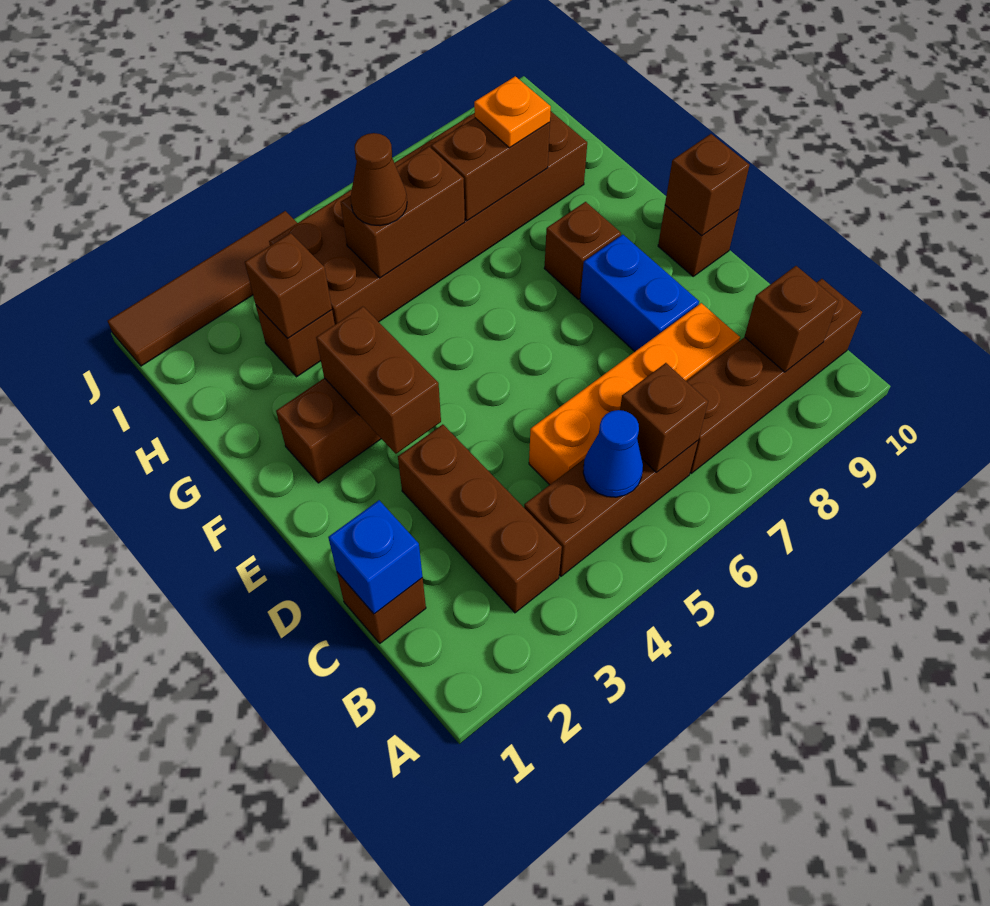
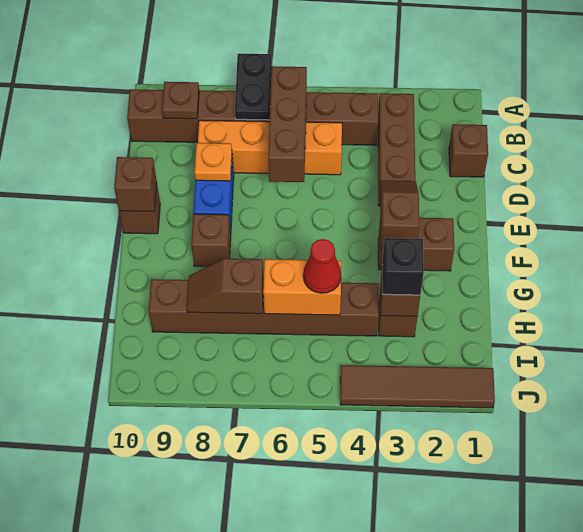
none -> black plate A7:B7 level 2
blue cone B5 level 2 -> none
brown brick B6 level 2 -> brown brick B6:D6 level 2
brown brick B9 level 2 -> brown plate B9 level 2
blue brick C1 level 2 -> none
brown brick E3:F3 level 2 -> brown slope E3:F3 level 2 top F
none -> black brick H3 level 3
brown brick H4:I9 level 1 -> brown brick H4:H9 level 1
brown brick H5:H6 level 2 -> orange brick H5:H6 level 2
brown cone H5 level 3 -> red cone H5 level 3
brown brick H7:H8 level 2 -> brown slope H7:H8 level 2 top 7
orange plate H8 level 3 -> orange plate D8 level 2

